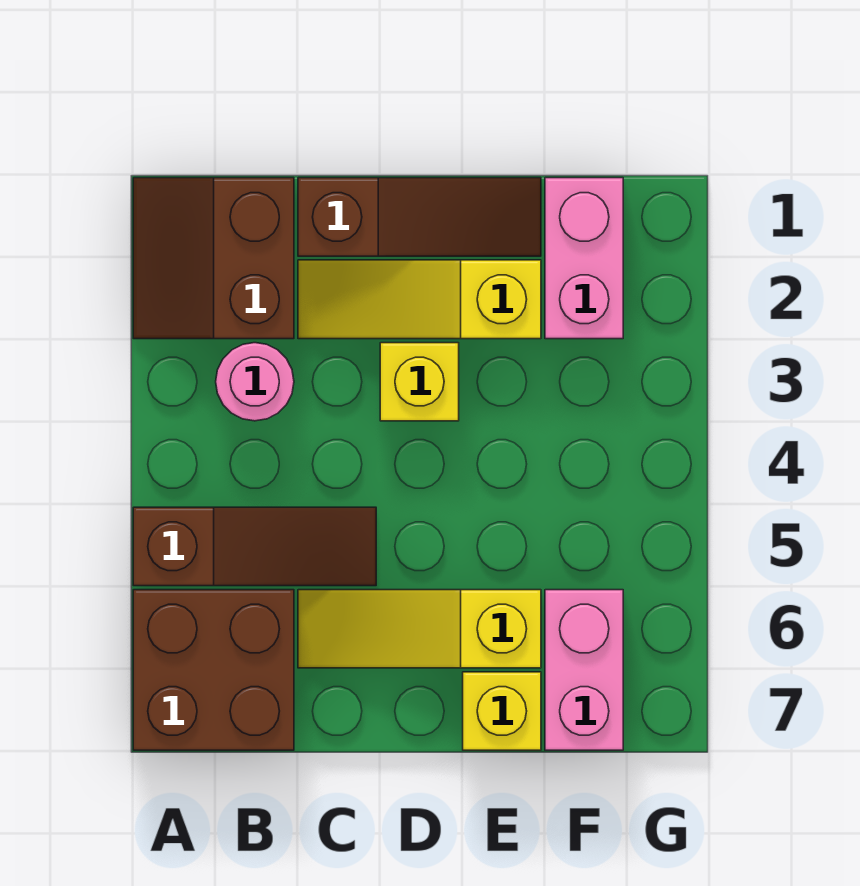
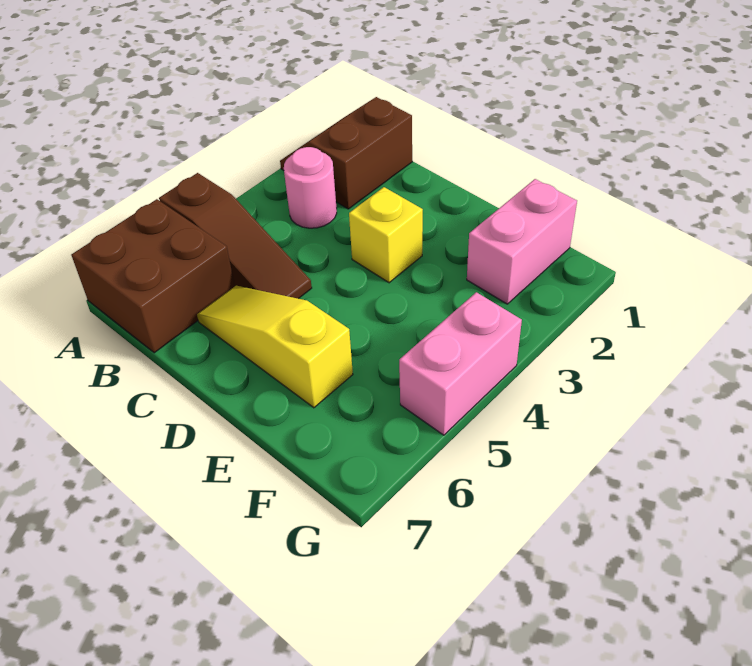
brown slope C1:E1 level 1 top C -> none
yellow slope C2:E2 level 1 top E -> none
yellow brick E7 level 1 -> none
pink brick F6:F7 level 1 -> pink brick G4:G5 level 1

